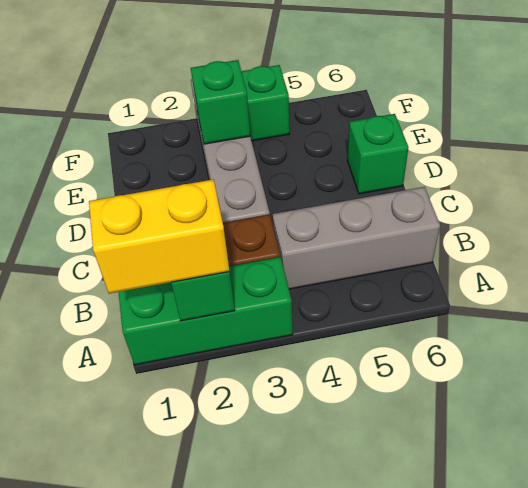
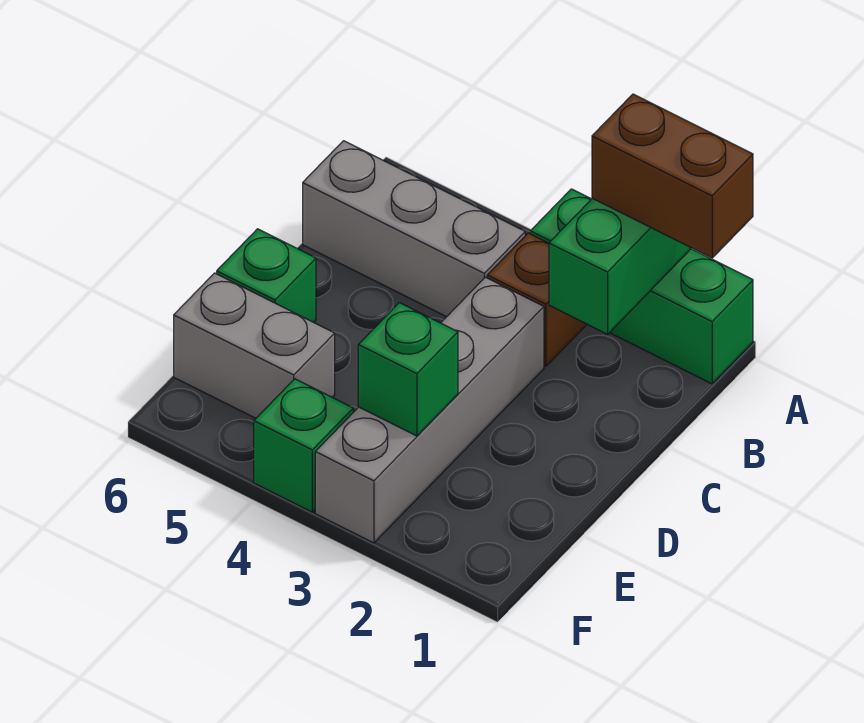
yellow brick A1:A2 level 3 -> brown brick A1:A2 level 3
none -> grey brick E5:E6 level 1

